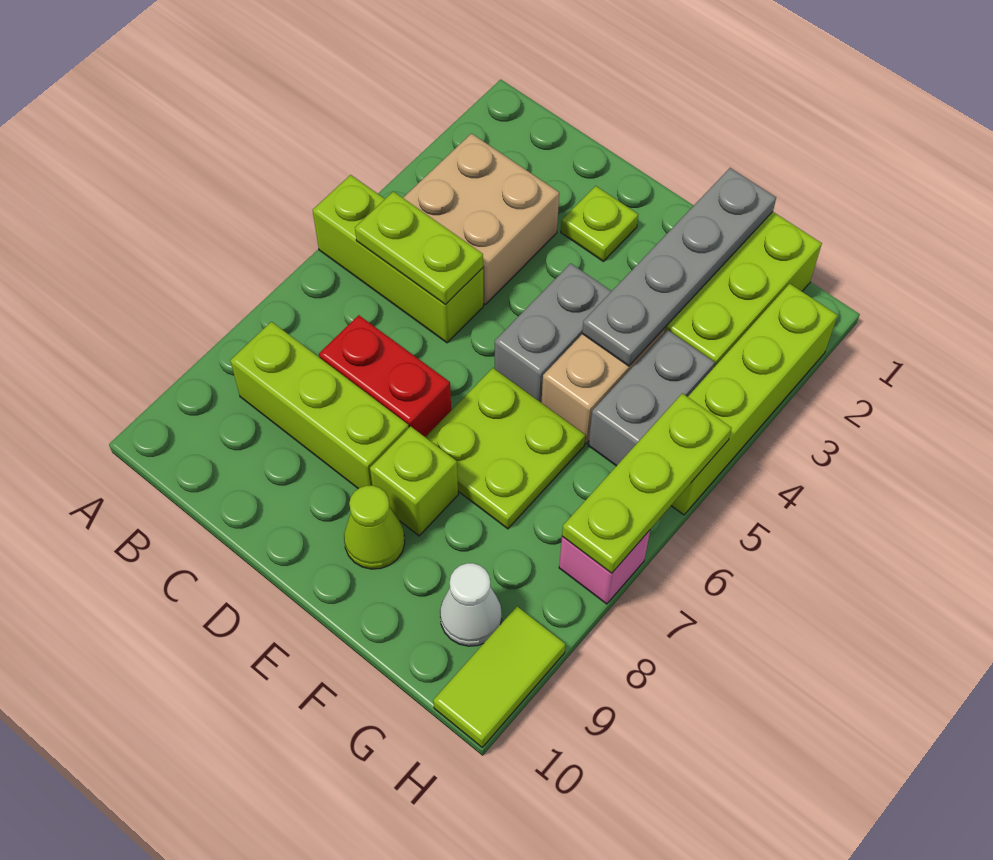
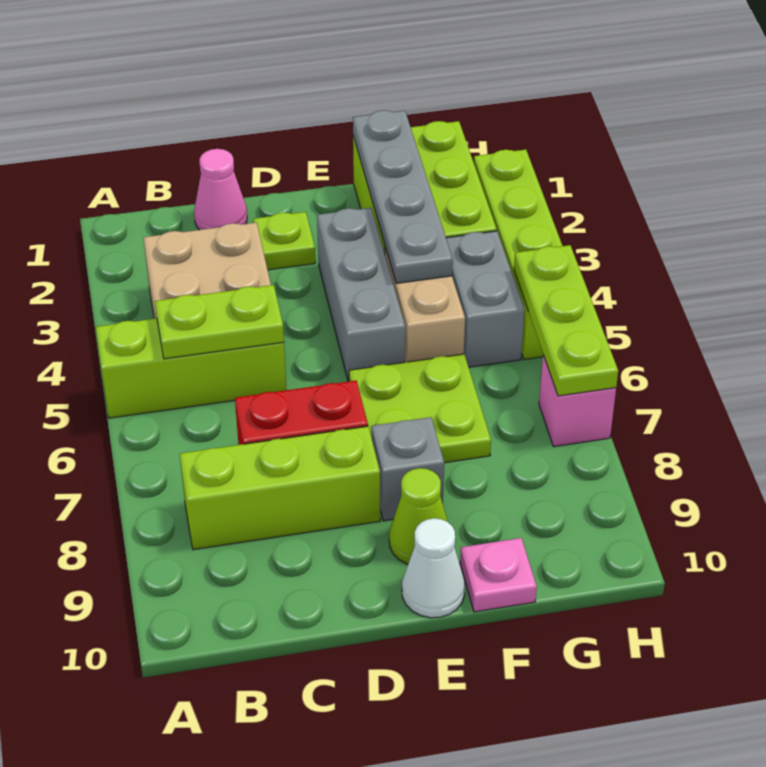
none -> pink cone C1 level 1
grey brick E4:E5 level 1 -> grey brick E3:E5 level 1
lime brick E8 level 1 -> grey brick E8 level 1
none -> pink plate F10 level 1
white cone G9 level 1 -> white cone E10 level 1
lime tile H9:H10 level 1 -> none

